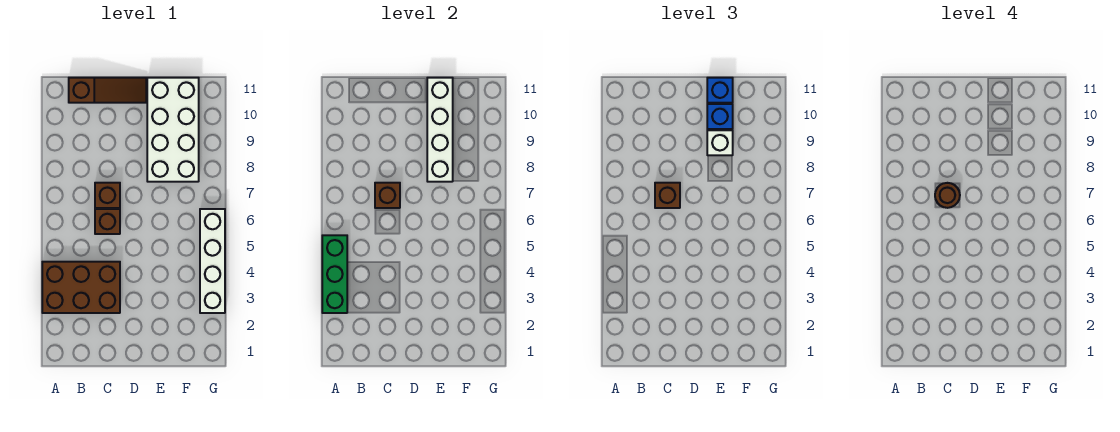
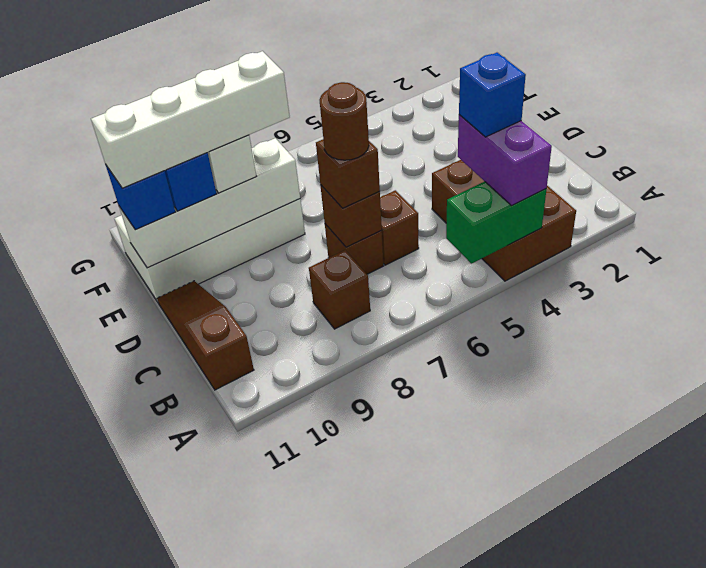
green brick A3:A5 level 2 -> green brick A4:A5 level 2
none -> purple brick A4:B4 level 3
none -> blue brick B4 level 4
none -> brown brick B8 level 1
white brick G3:G6 level 1 -> white brick E8:E11 level 4

